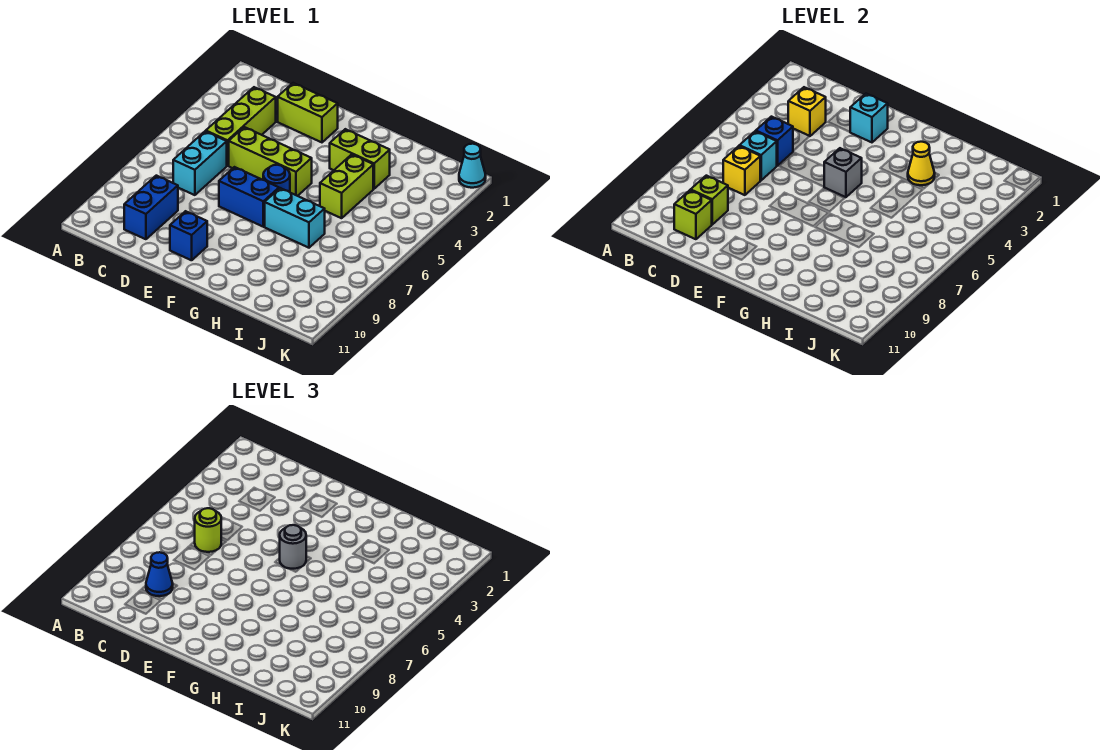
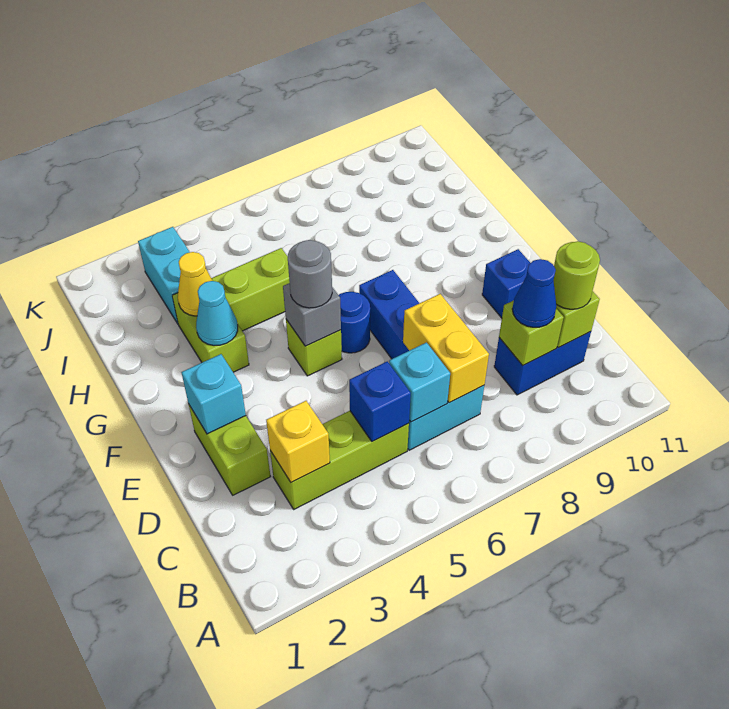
lime round brick C6 level 3 -> lime round brick C10 level 3
yellow brick C7 level 2 -> yellow brick C7:D7 level 2
lime brick D5:F5 level 1 -> lime brick F5 level 1
cyan brick G7:H7 level 1 -> cyan brick I3:J3 level 1
cyan cone K1 level 1 -> cyan cone G3 level 2

